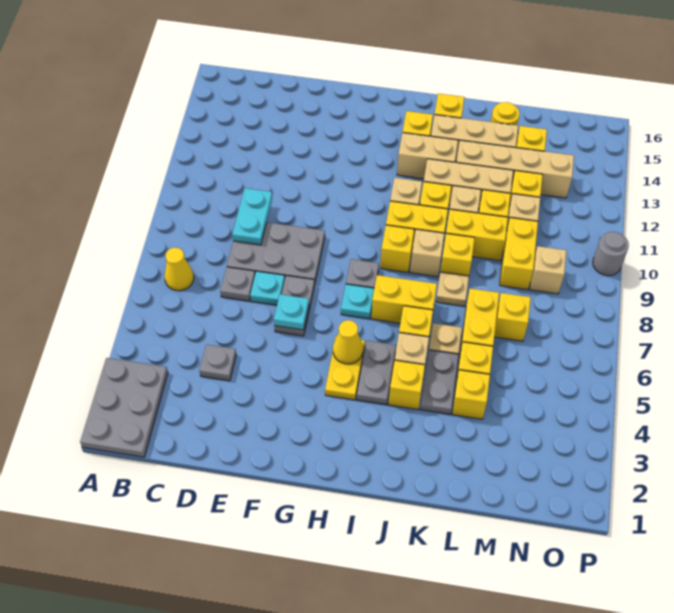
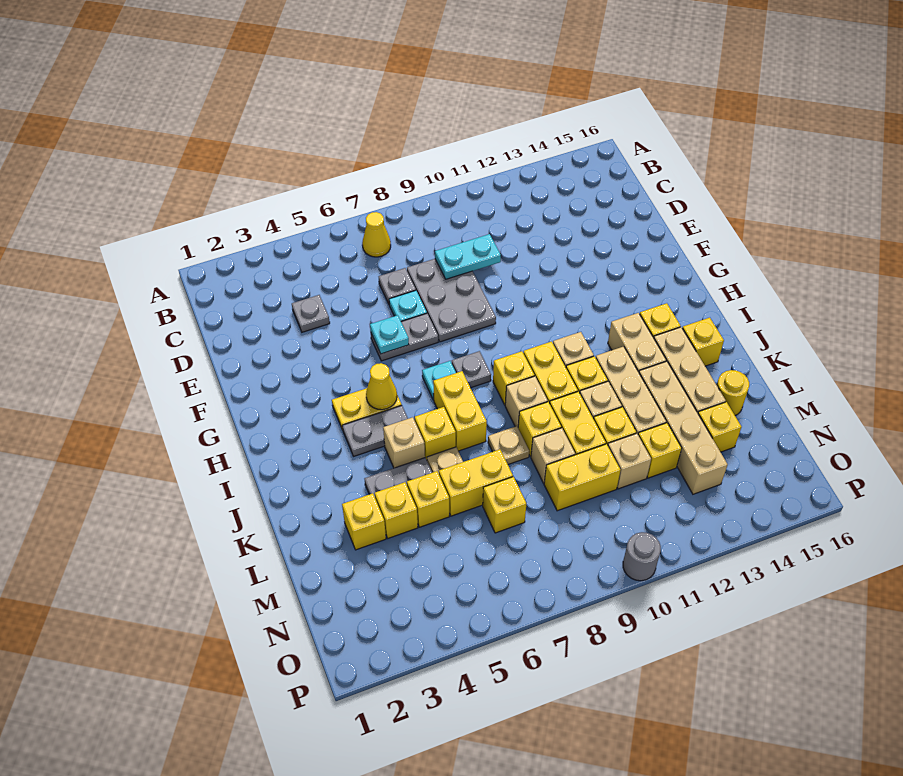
grey plate A1:B3 level 1 -> none
yellow brick J4 level 1 -> yellow brick L3 level 1
tan brick N9 level 1 -> tan brick L9 level 1

